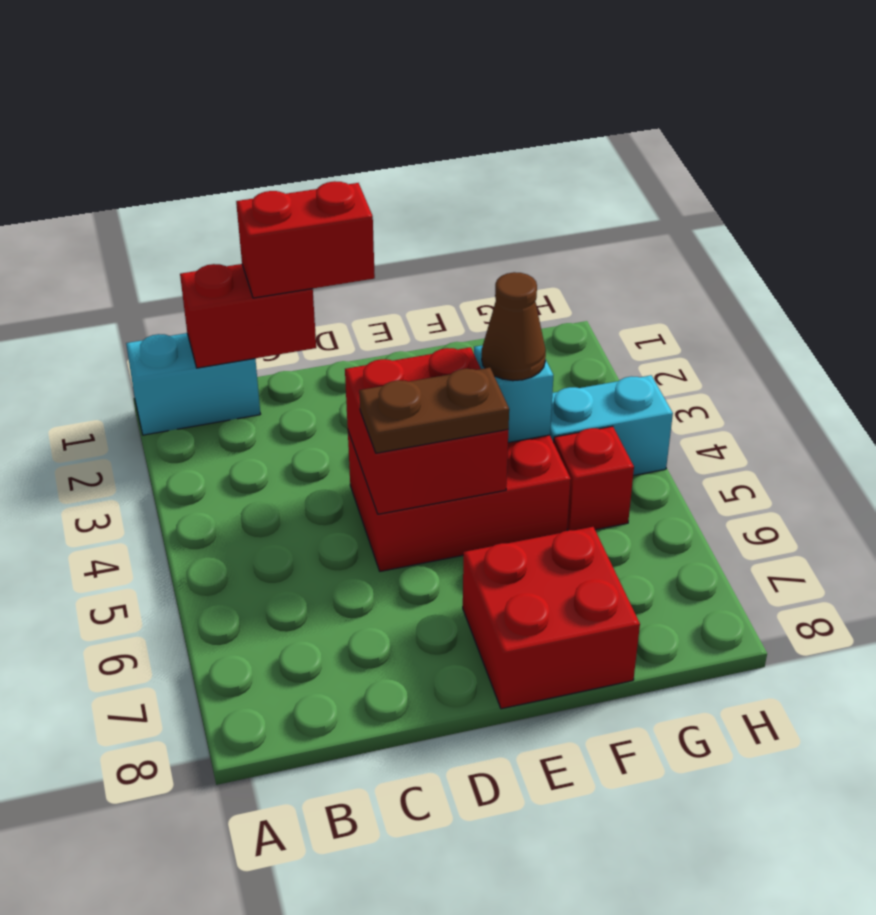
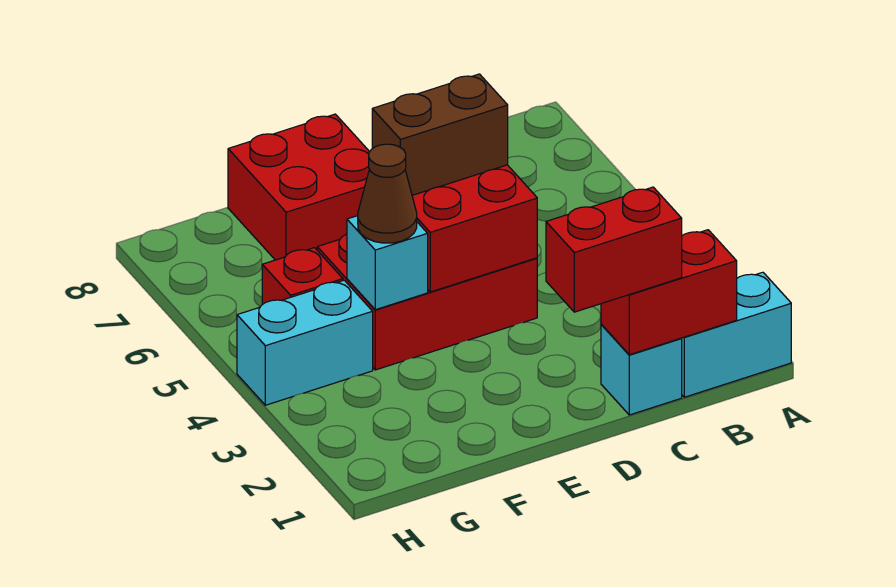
none -> cyan brick C1 level 1
brown plate D5:E5 level 3 -> brown brick D5:E5 level 3

